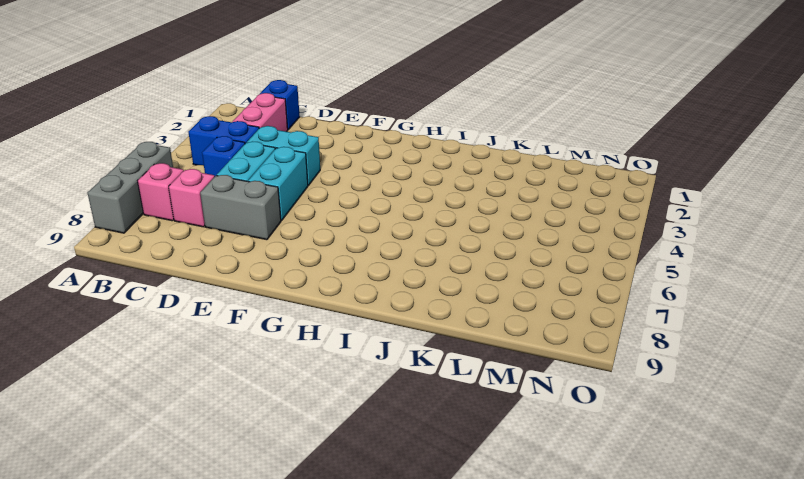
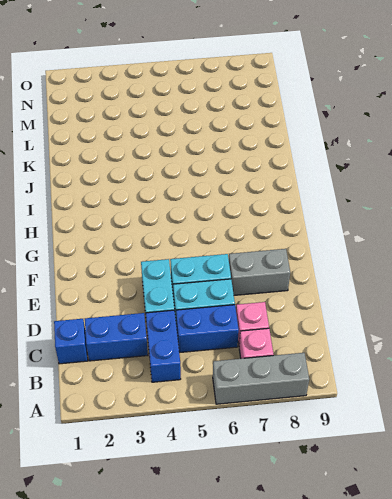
pink brick C2:C3 level 1 -> blue brick C2:C3 level 1
blue brick C5 level 1 -> blue brick C5:C6 level 1
grey brick D7:E7 level 1 -> grey brick E7:E8 level 1

